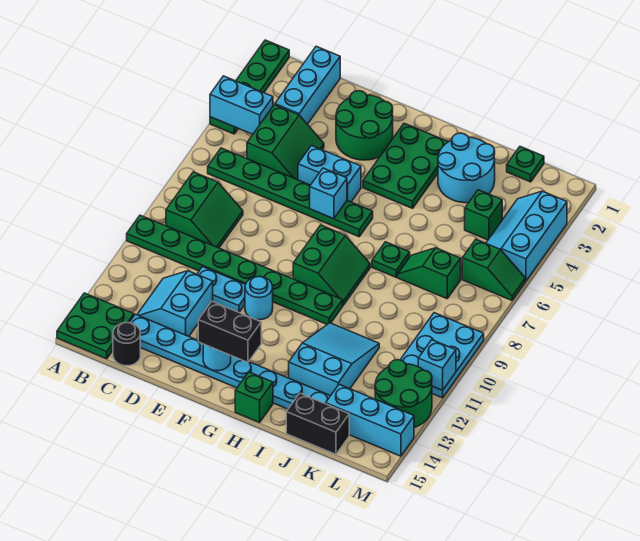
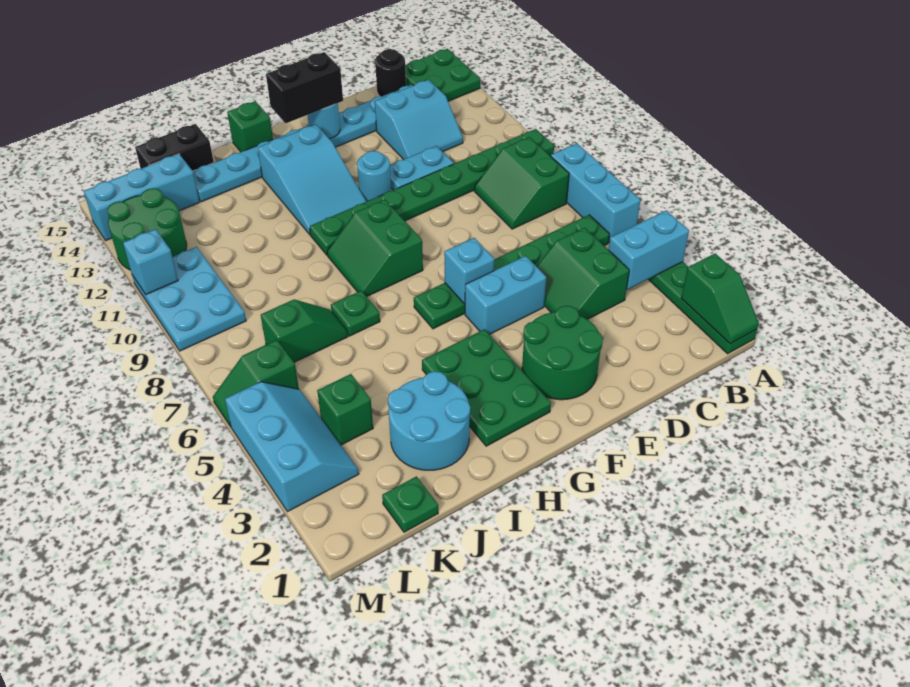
none -> green slope A1:A2 level 2 top 2
cyan brick C1:C3 level 1 -> cyan brick A6:A8 level 1
cyan slope C12:D13 level 1 top D -> cyan slope C12:D13 level 1 top 13
cyan slope I11:J13 level 1 top 13 -> cyan slope G11:H13 level 1 top 13

